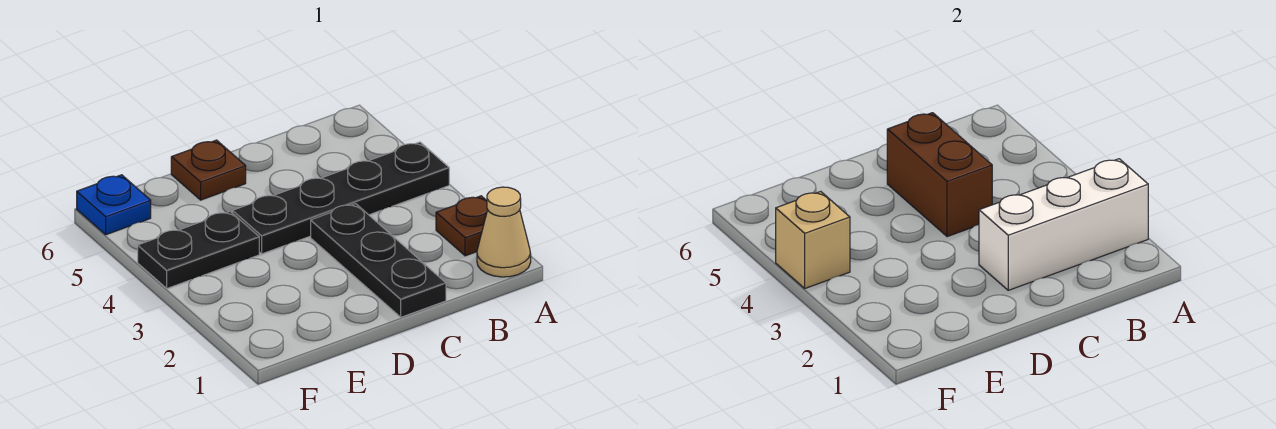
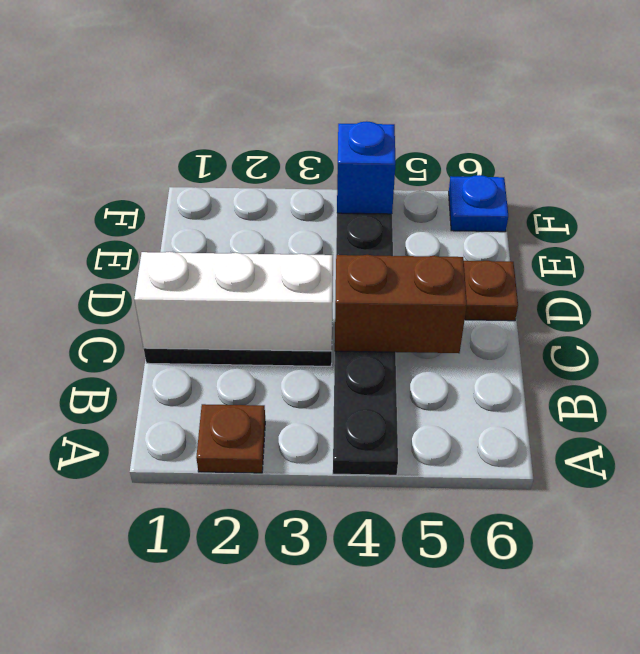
tan cone A1 level 1 -> none
white brick A2:C2 level 2 -> white brick C1:C3 level 2
tan brick F4 level 2 -> blue brick F4 level 2

